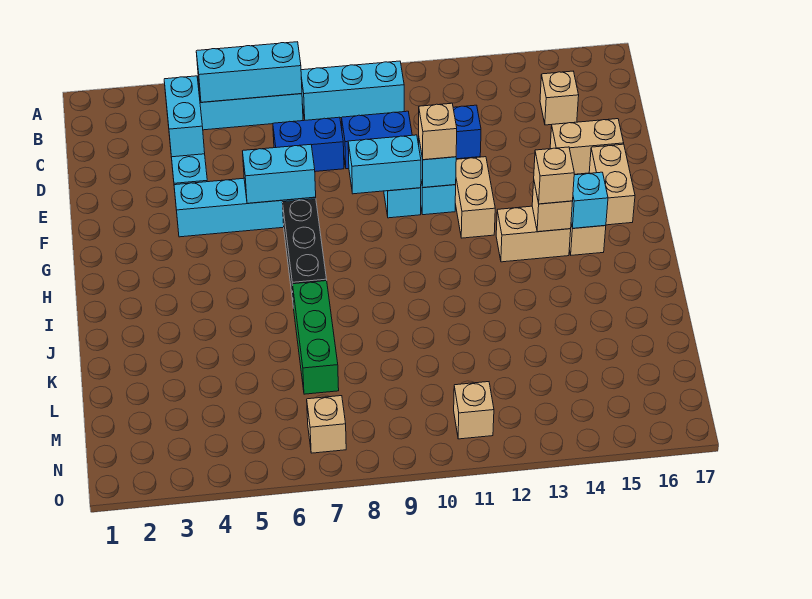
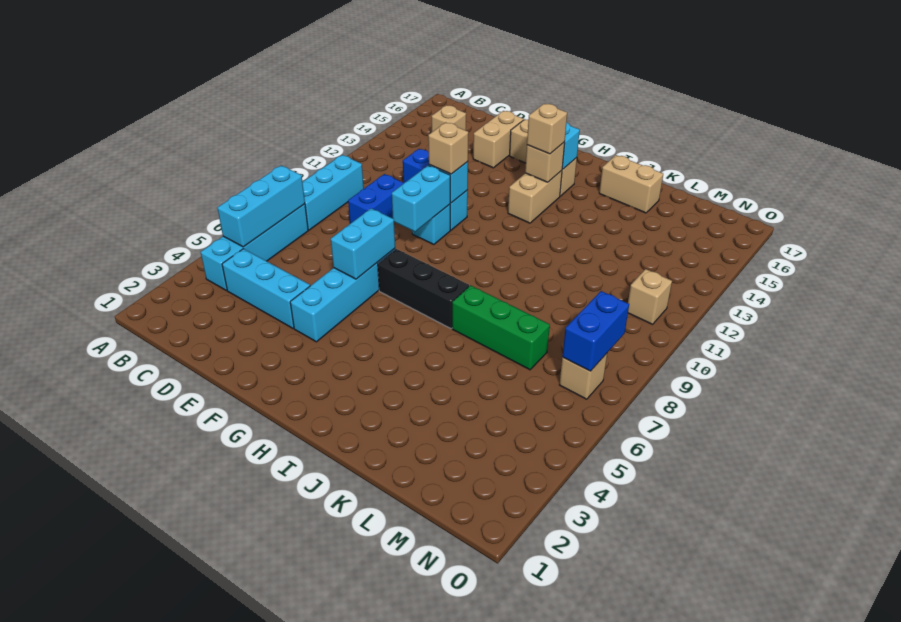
cyan brick C4:D4 level 2 -> none
blue brick D7:D8 level 1 -> blue brick N7:N8 level 2
tan brick F12:G12 level 1 -> tan brick J16:K16 level 1

